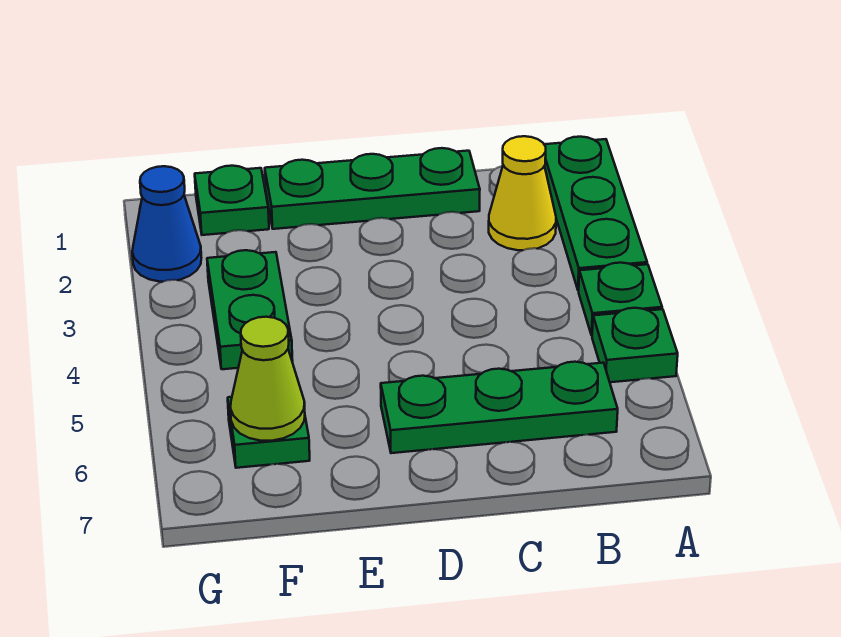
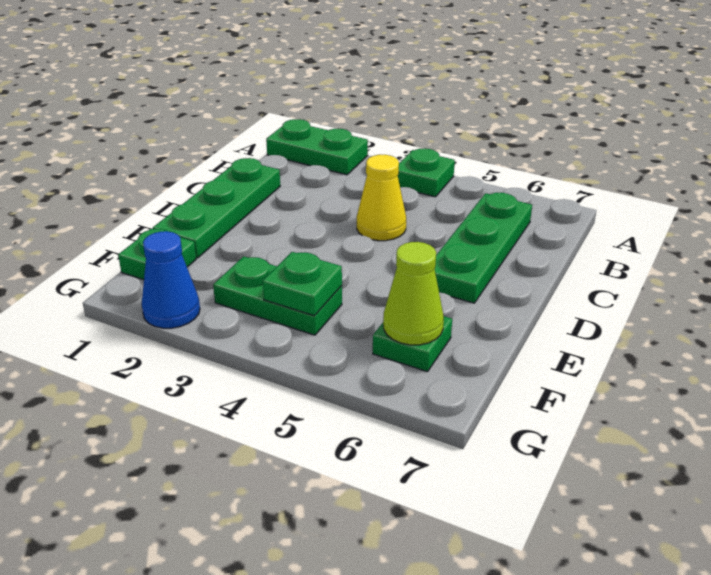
green plate A1:A3 level 1 -> green plate A1:A2 level 1
green plate A5 level 1 -> green plate F4 level 2
yellow cone B2 level 1 -> yellow cone C4 level 1

